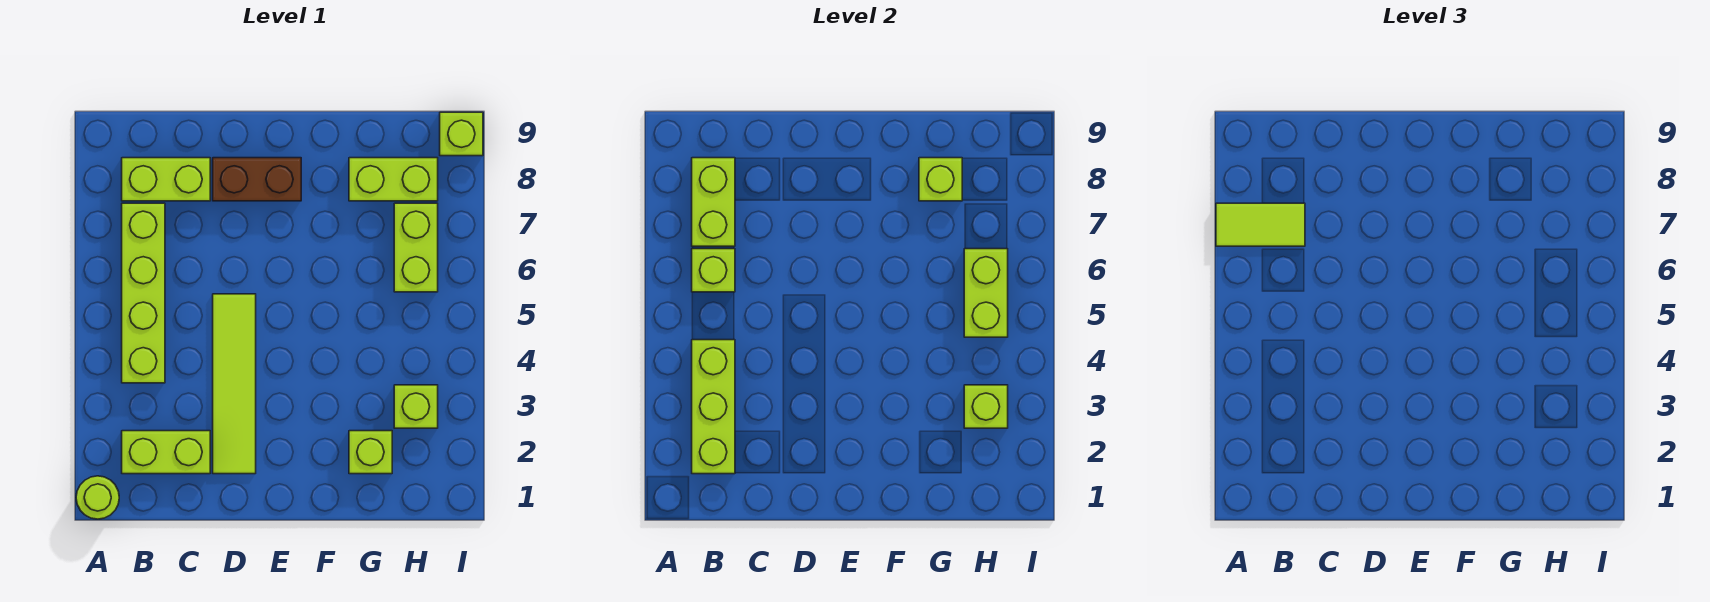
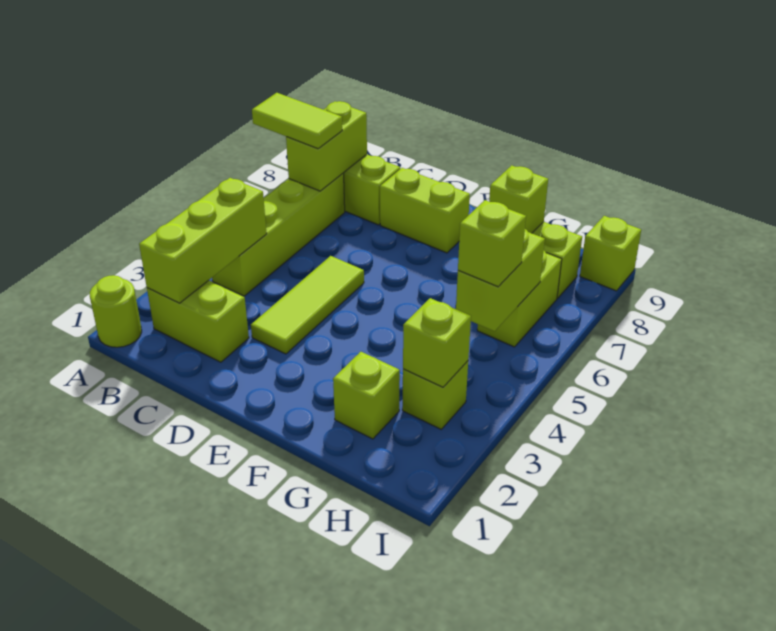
lime brick B6 level 2 -> lime brick H5 level 3
lime tile D2:D5 level 1 -> lime tile D3:D5 level 1
brown brick D8:E8 level 1 -> lime brick D8:E8 level 1

